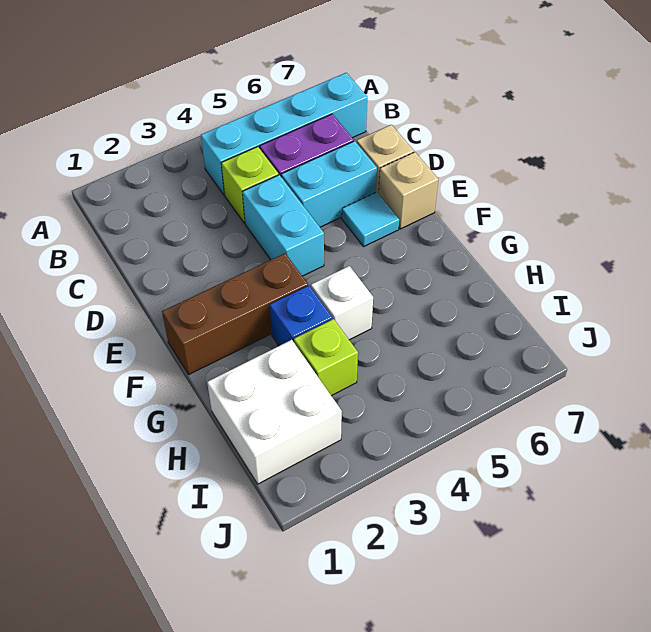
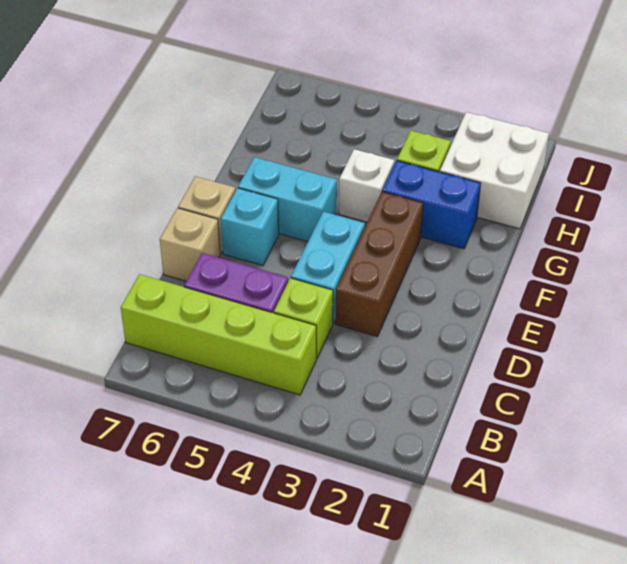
cyan brick B4:B7 level 1 -> lime brick B4:B7 level 1
cyan brick D5:D6 level 1 -> cyan brick F5:F6 level 1
cyan tile E6 level 1 -> cyan brick E6 level 1
brown brick F1:F3 level 1 -> brown brick D3:F3 level 1
blue brick G3 level 1 -> blue brick G2:G3 level 1

